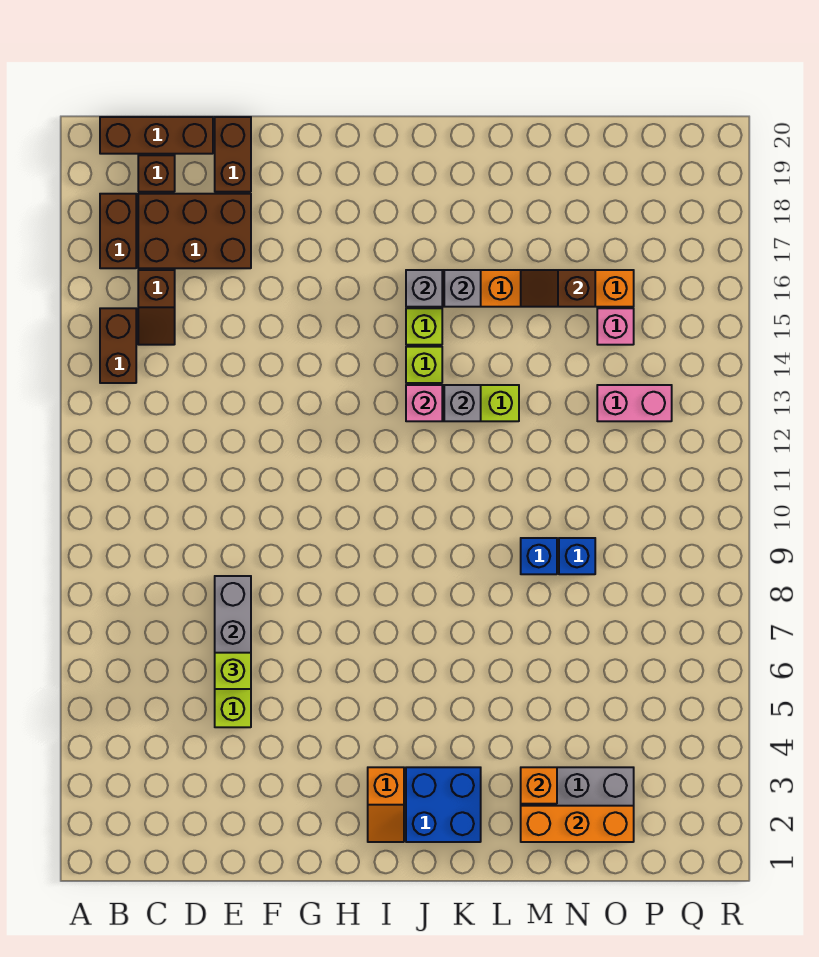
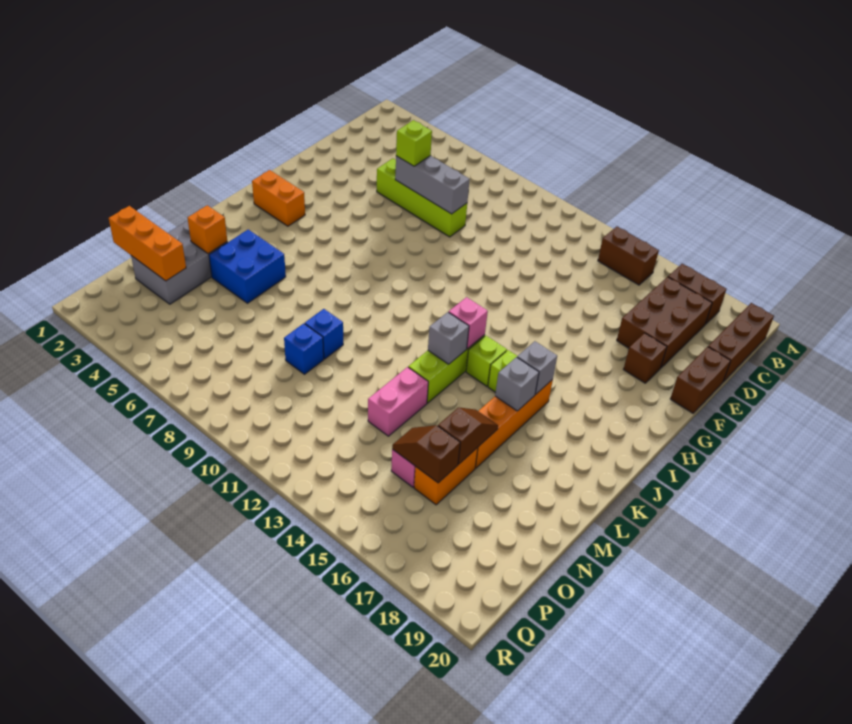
brown slope C15:C16 level 1 top 16 -> brown slope O15:O16 level 2 top 16
brown brick C19 level 1 -> brown brick F18 level 1
brown brick E19:E20 level 1 -> brown brick E20:F20 level 1
orange slope I2:I3 level 1 top 3 -> orange brick I2:I3 level 1
blue brick J2:K3 level 1 -> blue brick L4:M5 level 1
orange brick M2:O2 level 2 -> orange brick O1:O3 level 2
pink brick O13:P13 level 1 -> pink brick M13:N13 level 1

